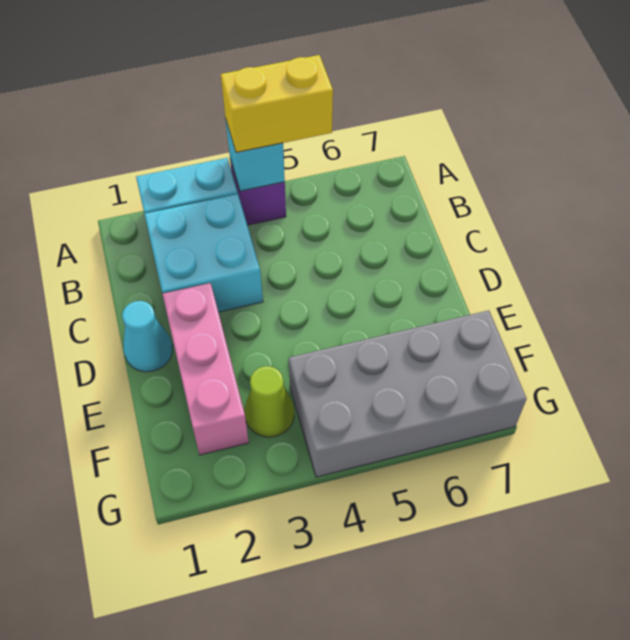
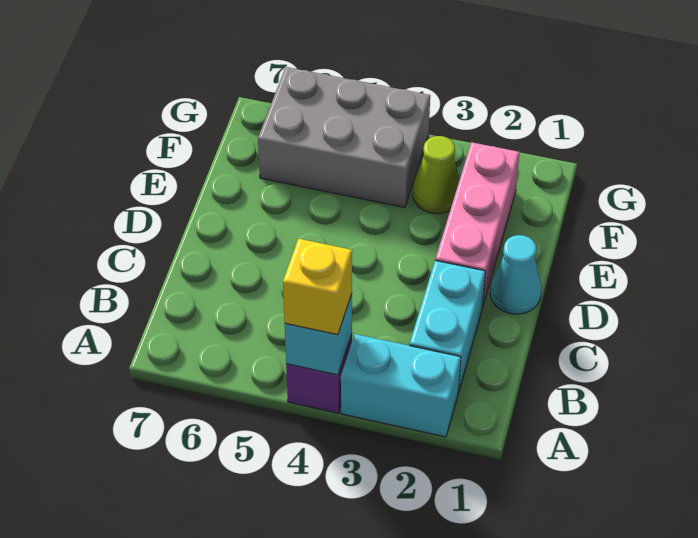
yellow brick A4:A5 level 3 -> yellow brick A4 level 3
cyan brick B2:C3 level 1 -> cyan brick B2:C2 level 1
grey brick F4:G7 level 1 -> grey brick F4:G6 level 1

